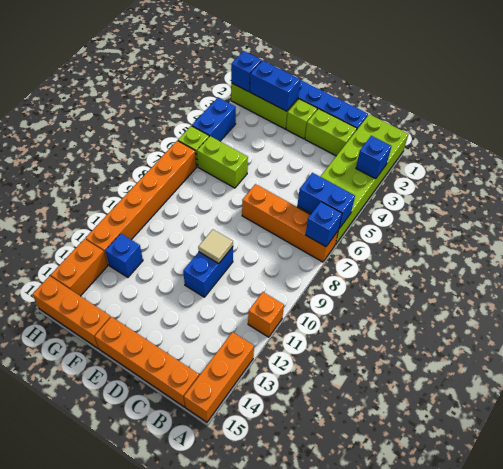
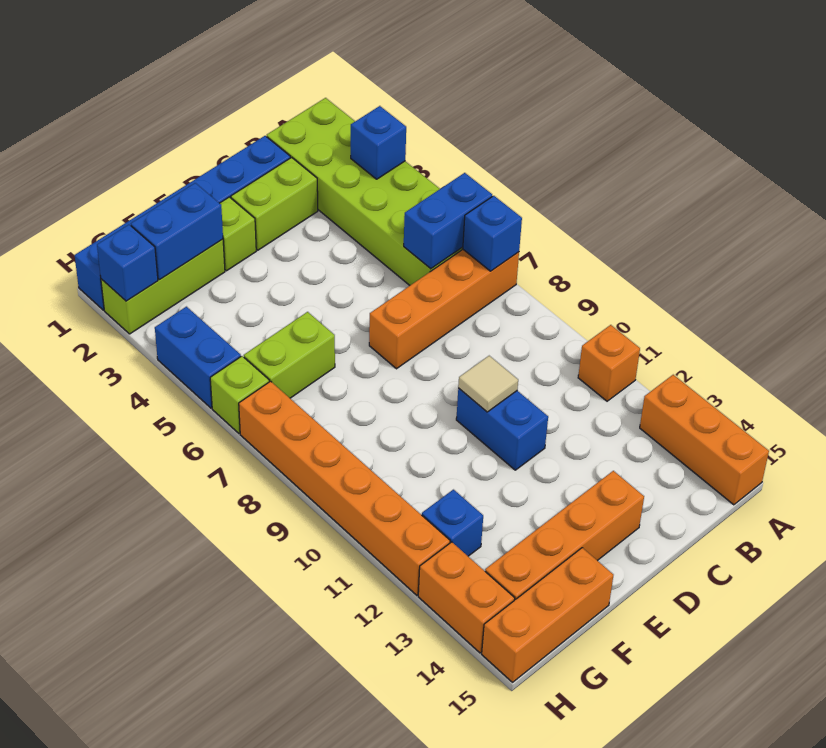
orange brick B15:E15 level 1 -> orange brick D14:G14 level 1

